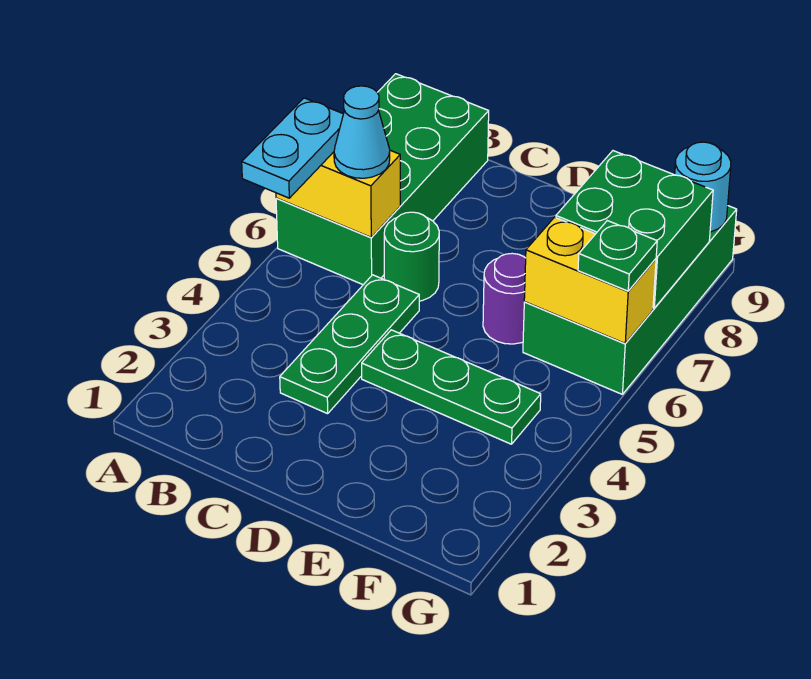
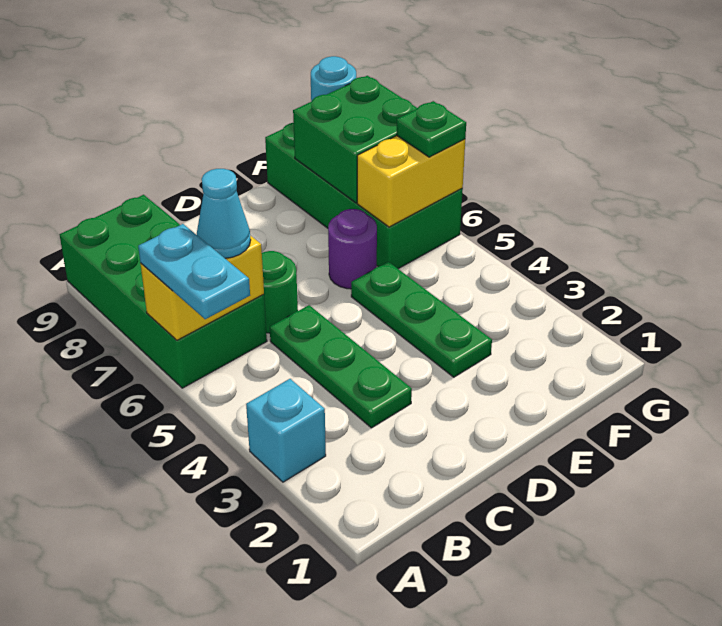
none -> cyan brick A3 level 1
green plate D4:F4 level 1 -> green plate E3:E5 level 1

